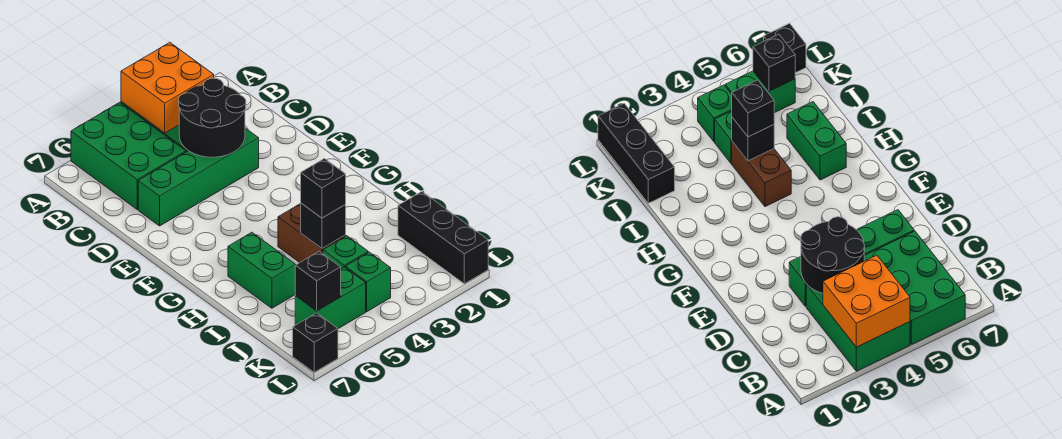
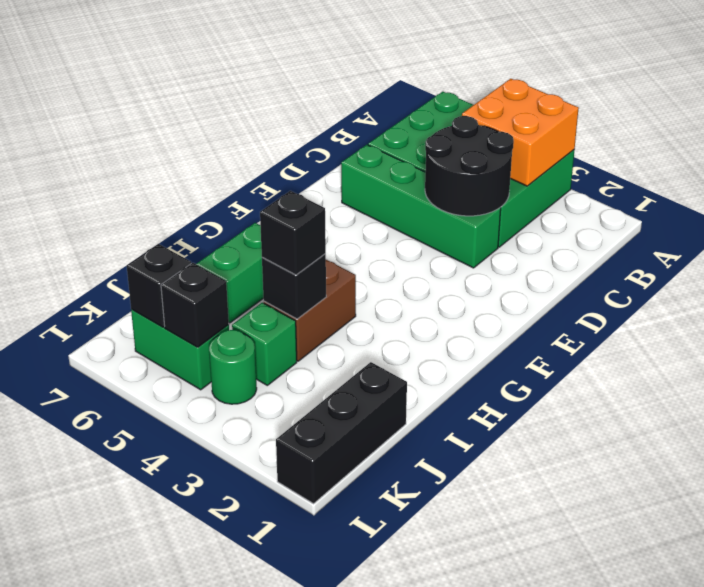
green brick K4 level 1 -> green round brick K4 level 1
black brick L7 level 1 -> black brick K5 level 2

